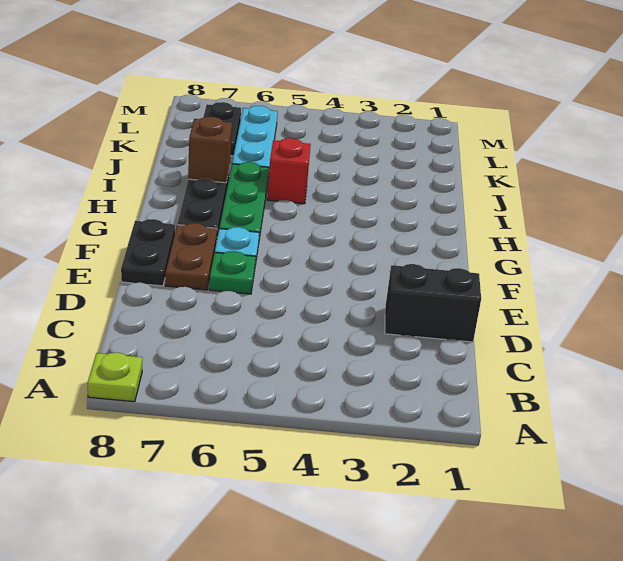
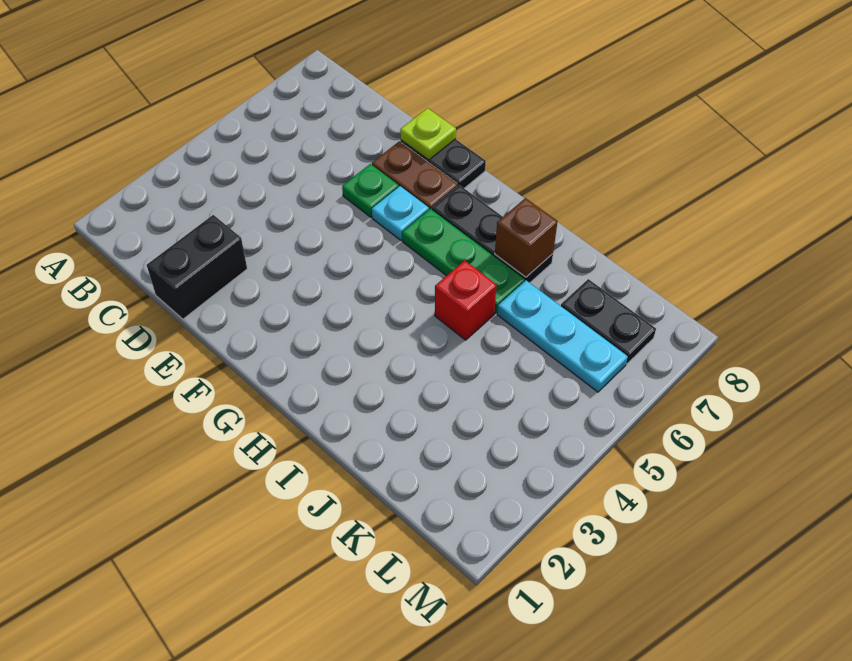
lime plate A8 level 1 -> lime plate E8 level 2

